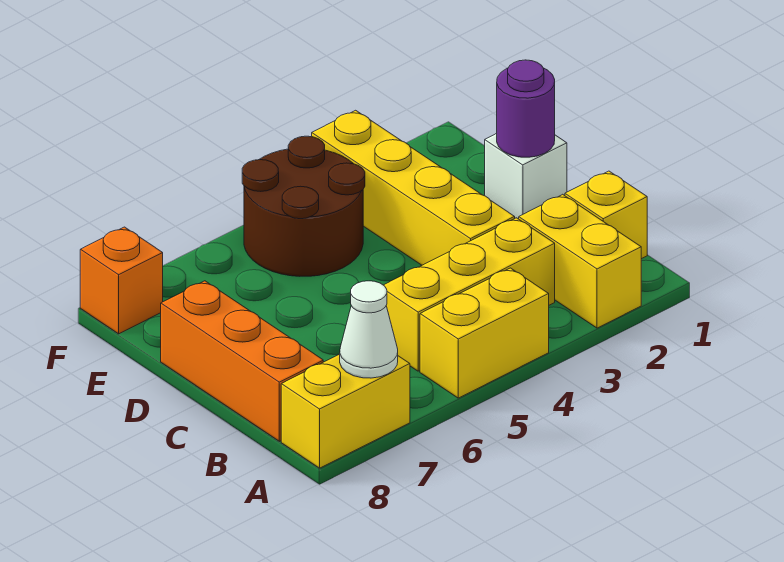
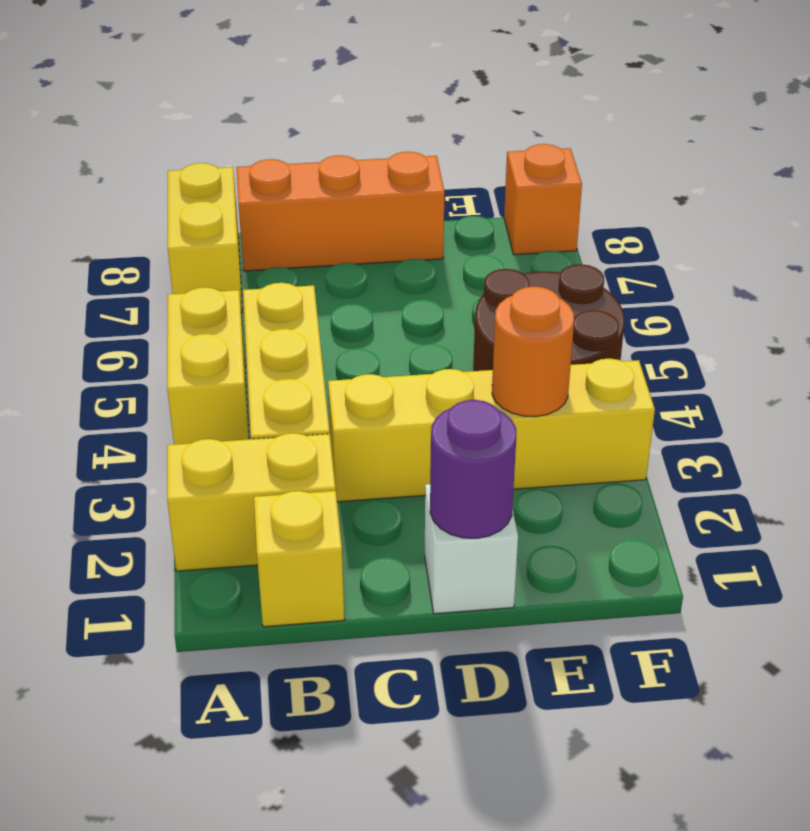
white cone A7 level 2 -> none
none -> orange round brick E3 level 2

